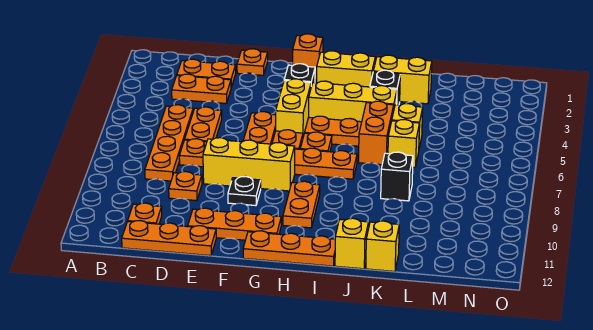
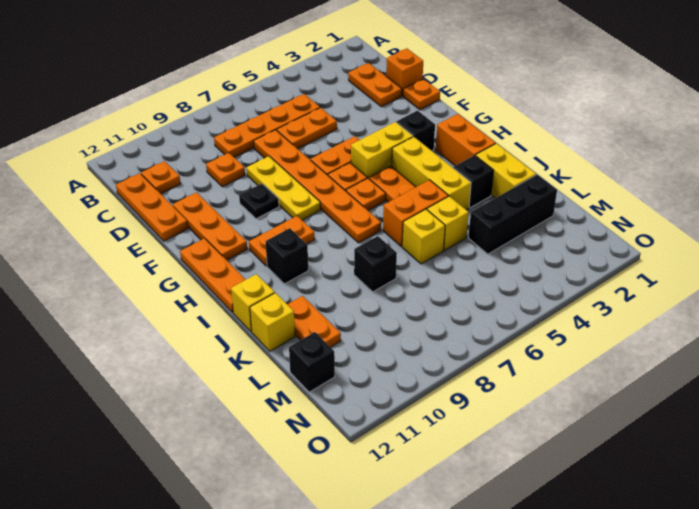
orange plate C3:D3 level 1 -> orange plate K11:L11 level 1
yellow brick E8:G8 level 1 -> yellow plate E8:G8 level 1
orange brick G1 level 1 -> orange brick D1 level 1
yellow brick H2:I2 level 1 -> orange brick H2:I2 level 1
none -> black brick I10 level 1
none -> black brick L2:L4 level 1
none -> black brick M12 level 1

